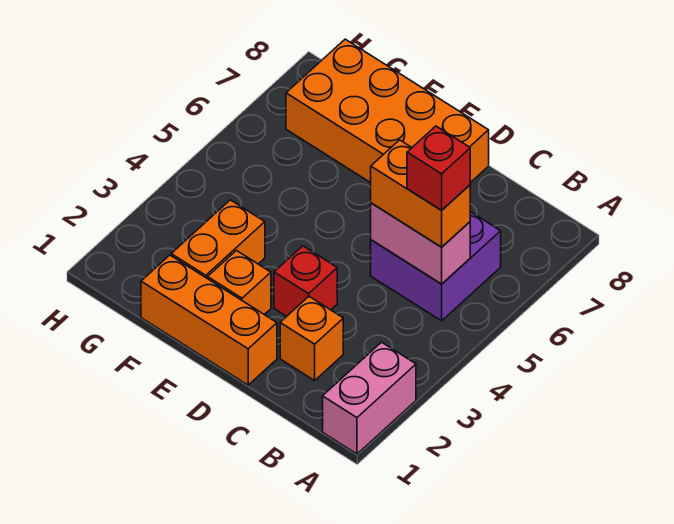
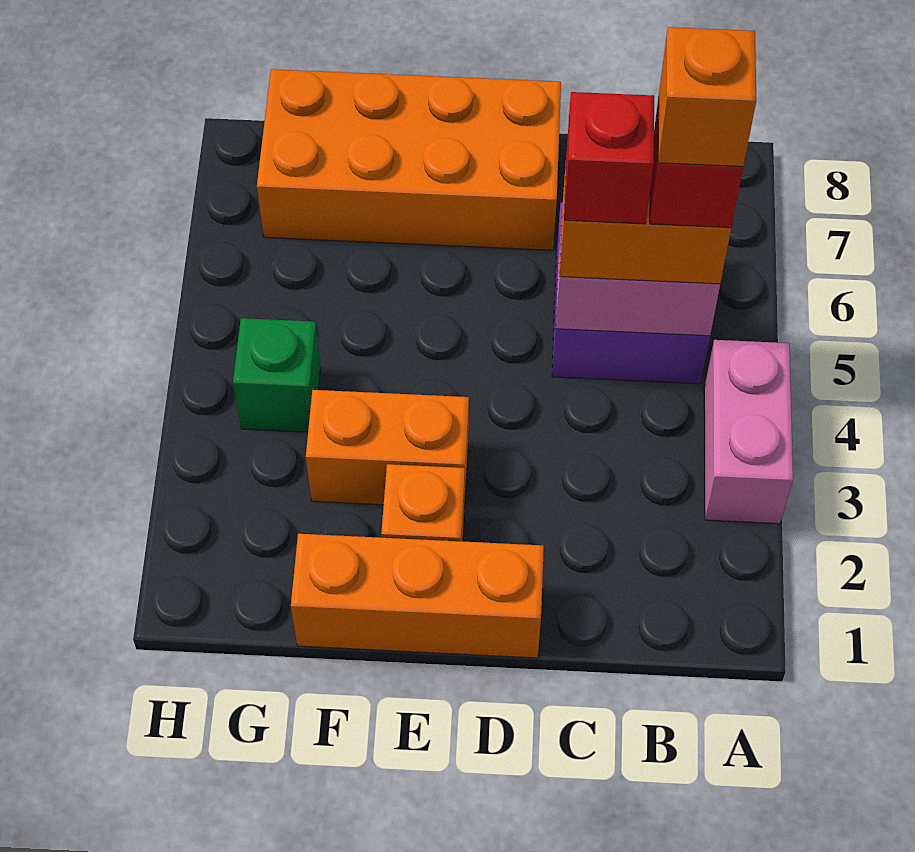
pink brick A1:A2 level 1 -> pink brick A3:A4 level 1
orange brick C2 level 1 -> orange brick B5 level 5
red brick D3 level 1 -> red brick C5 level 4
orange brick F2:F3 level 1 -> orange brick E3:F3 level 1
none -> green brick G4 level 1

